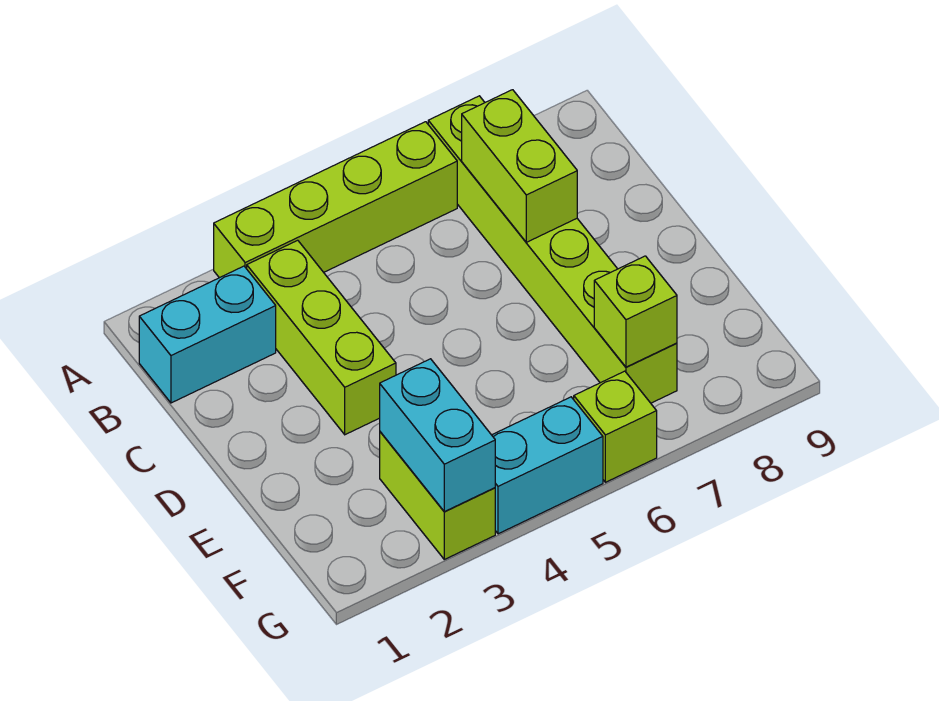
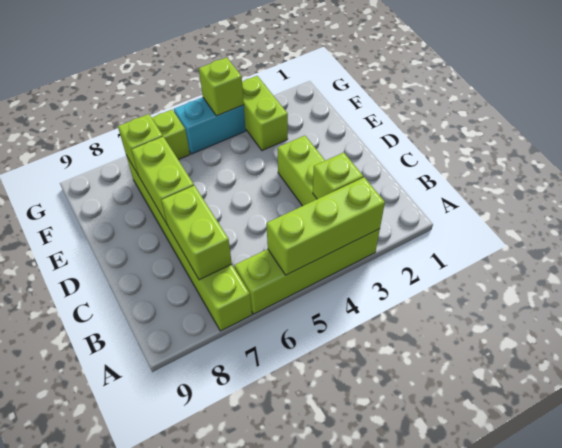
none -> lime brick A3:A5 level 2
cyan brick B1:B2 level 1 -> none
none -> lime brick B3 level 2
none -> lime brick D7:E7 level 2
cyan brick F3:G3 level 2 -> none
none -> lime brick G4 level 2

